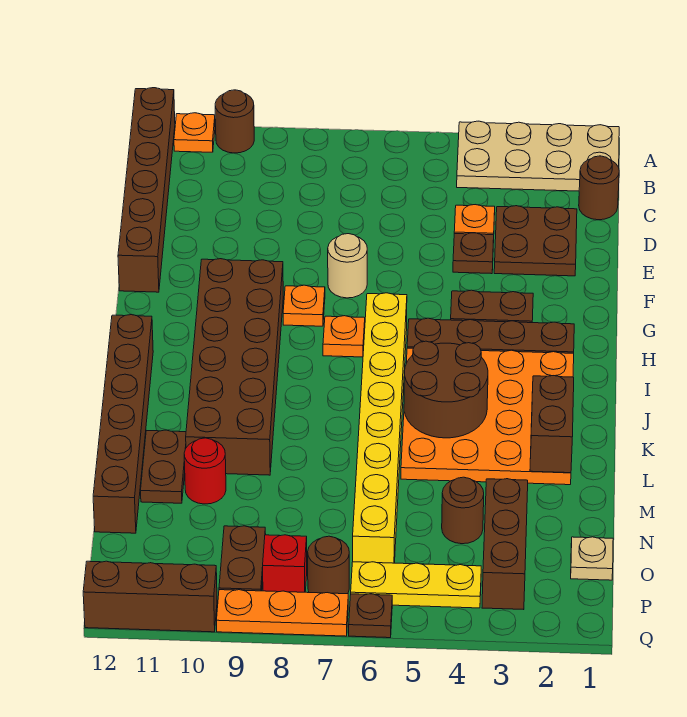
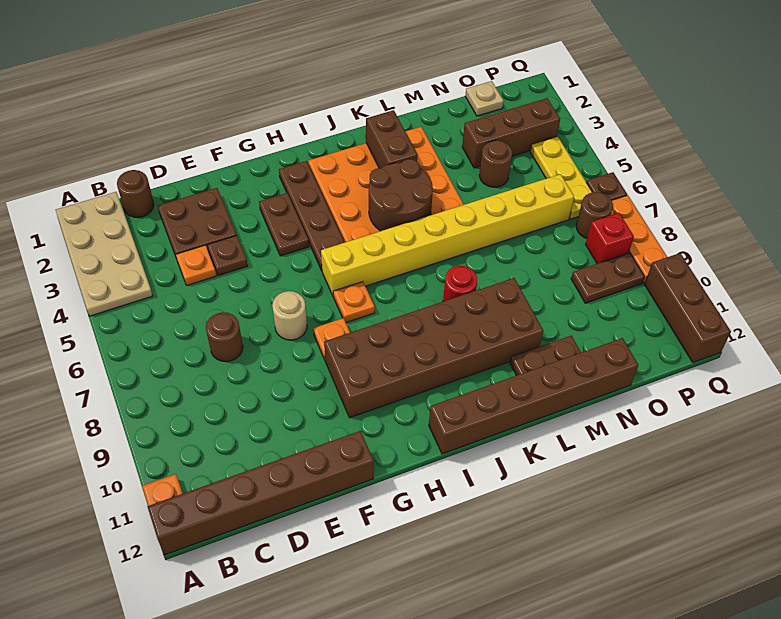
brown round brick A10 level 1 -> brown round brick D7 level 1
brown brick K2:L2 level 2 -> brown brick K2:K3 level 2
red round brick M10 level 1 -> red round brick K8 level 1

